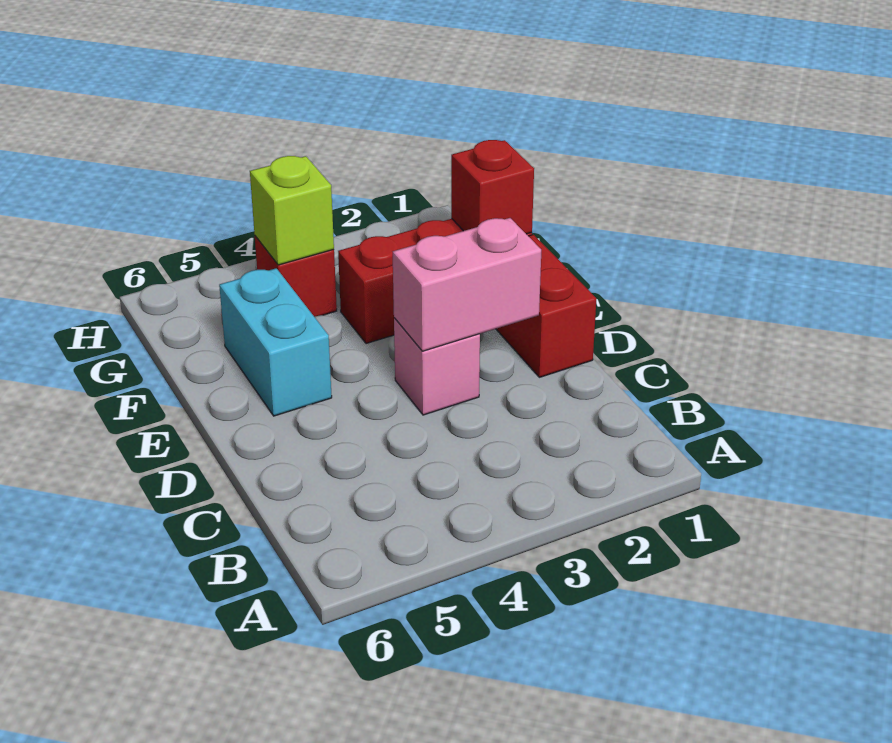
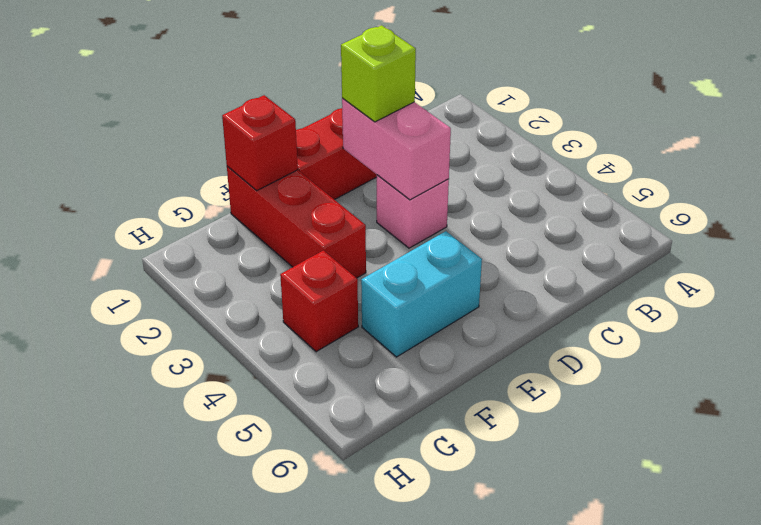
lime brick G4 level 2 -> lime brick D2 level 3

